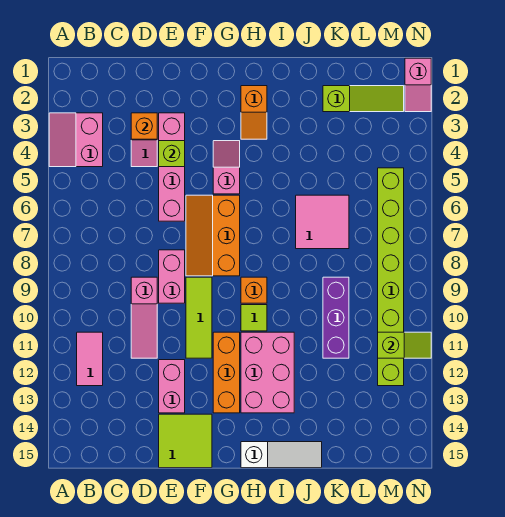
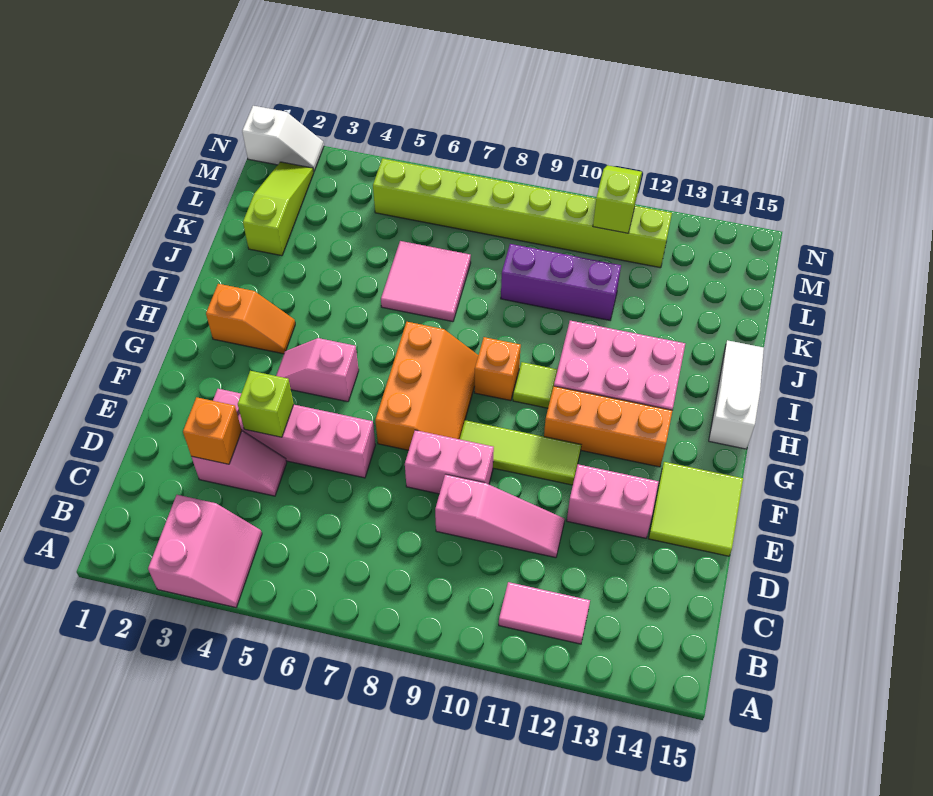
pink slope A3:B4 level 1 top B -> pink slope A3:B4 level 1 top 3
orange slope F6:G8 level 1 top G -> orange slope F7:H8 level 1 top 7
pink slope N1:N2 level 1 top 1 -> white slope N1:N2 level 1 top 1

